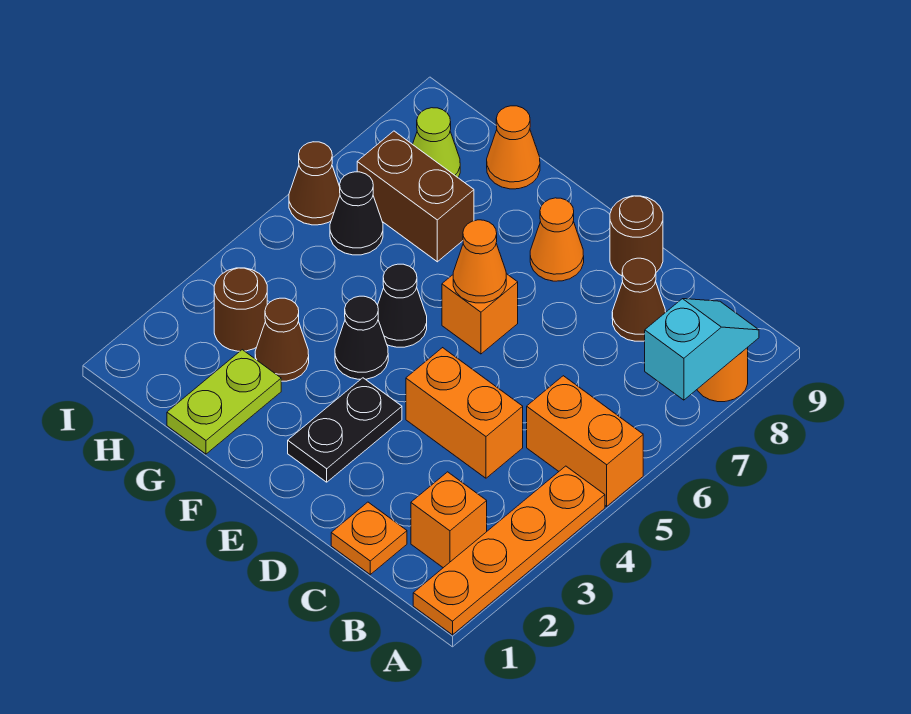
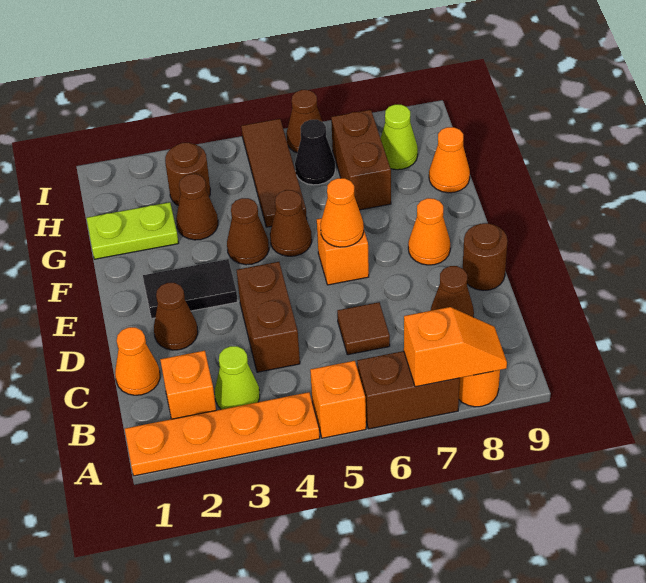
orange brick A5:B5 level 1 -> orange brick A5 level 1
none -> brown brick A6:A7 level 1
cyan slope A7:A8 level 2 top 7 -> orange slope A7:A8 level 2 top 7
none -> lime cone B3 level 1
orange plate C1 level 1 -> orange cone C1 level 1
orange brick C4:D4 level 1 -> brown brick C4:D4 level 1
none -> brown tile C6 level 1
none -> brown cone D2 level 1
black plate E2:E3 level 1 -> black tile E2:E3 level 1
black cone F4 level 1 -> brown cone F4 level 1
black cone F5 level 1 -> brown cone F5 level 1
none -> brown tile G5:I5 level 1

